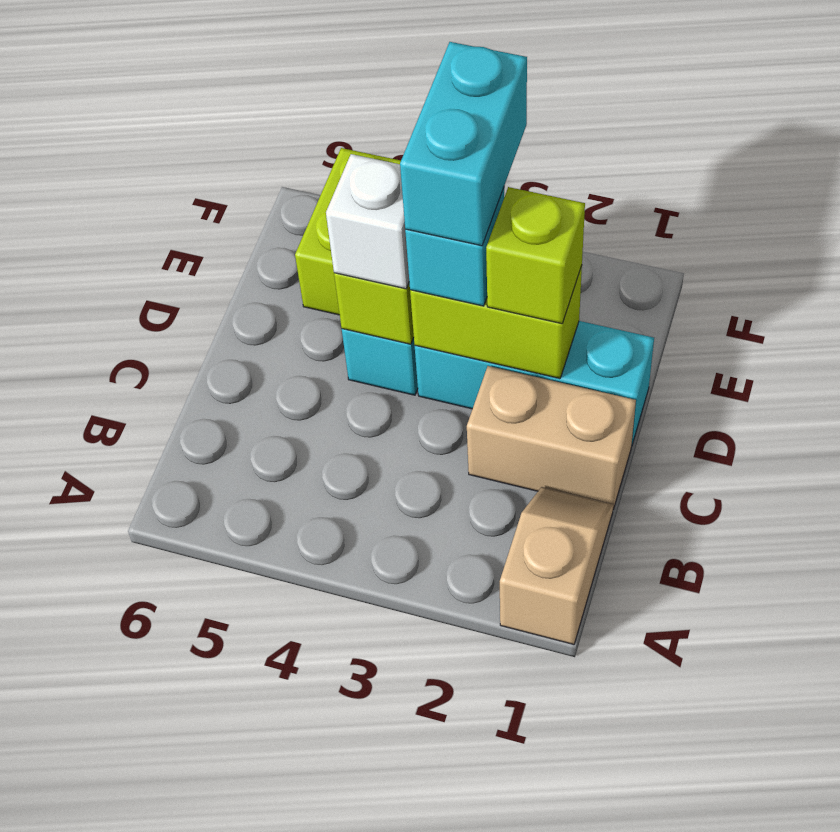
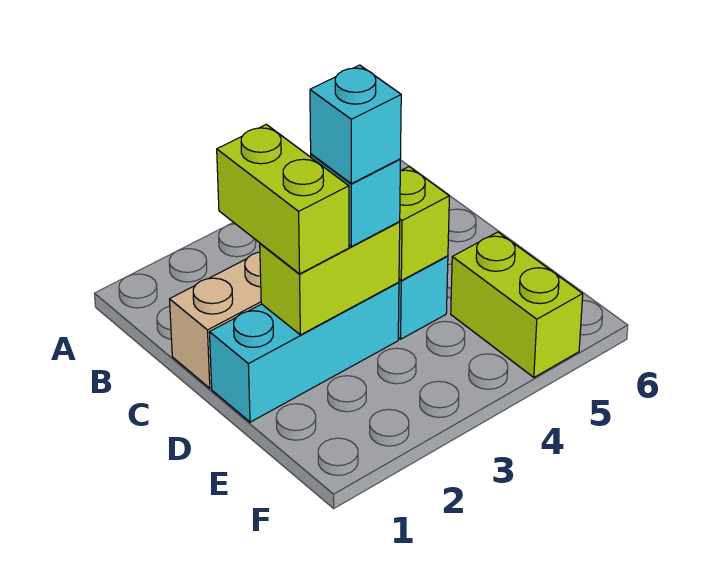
tan slope A1:B1 level 1 top A -> none
lime brick D2 level 3 -> lime brick C2:D2 level 3
cyan brick D3:E3 level 4 -> cyan brick D3 level 4
white brick D4 level 3 -> none

